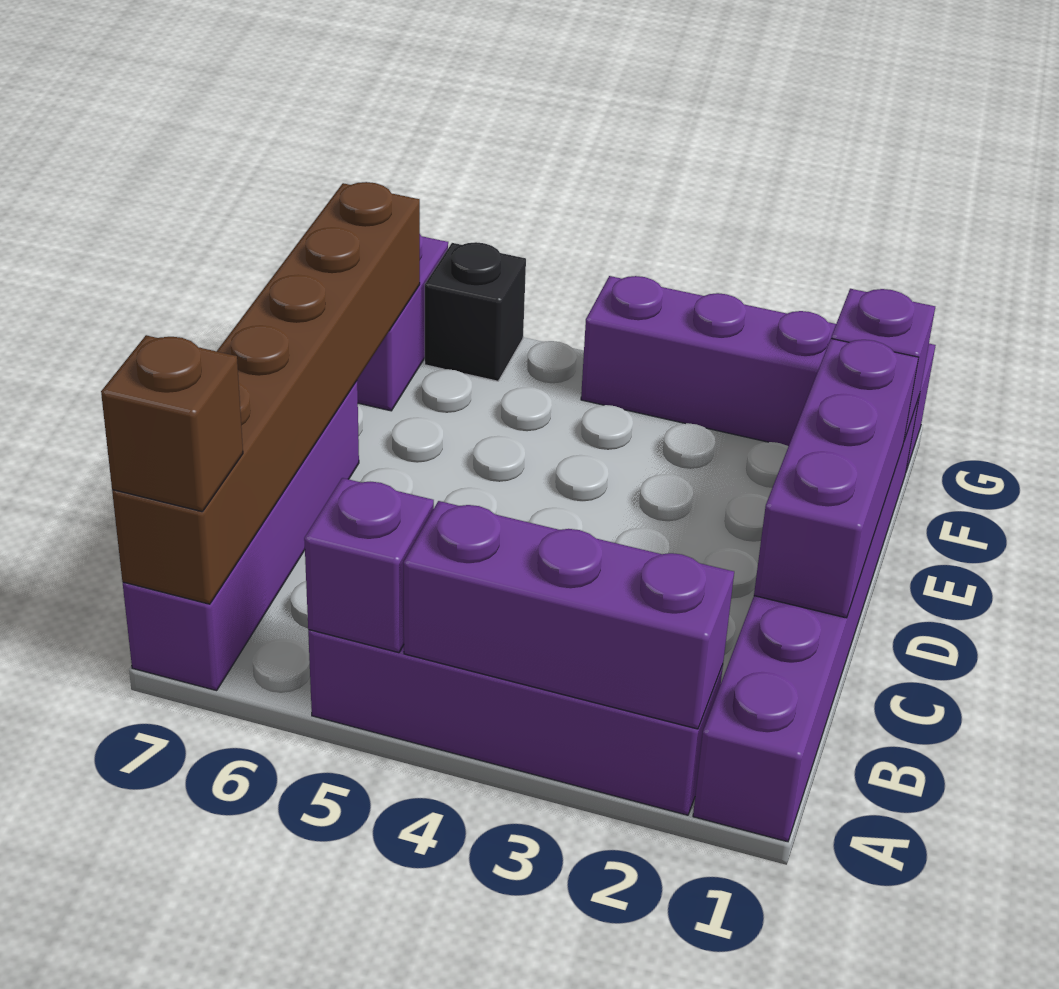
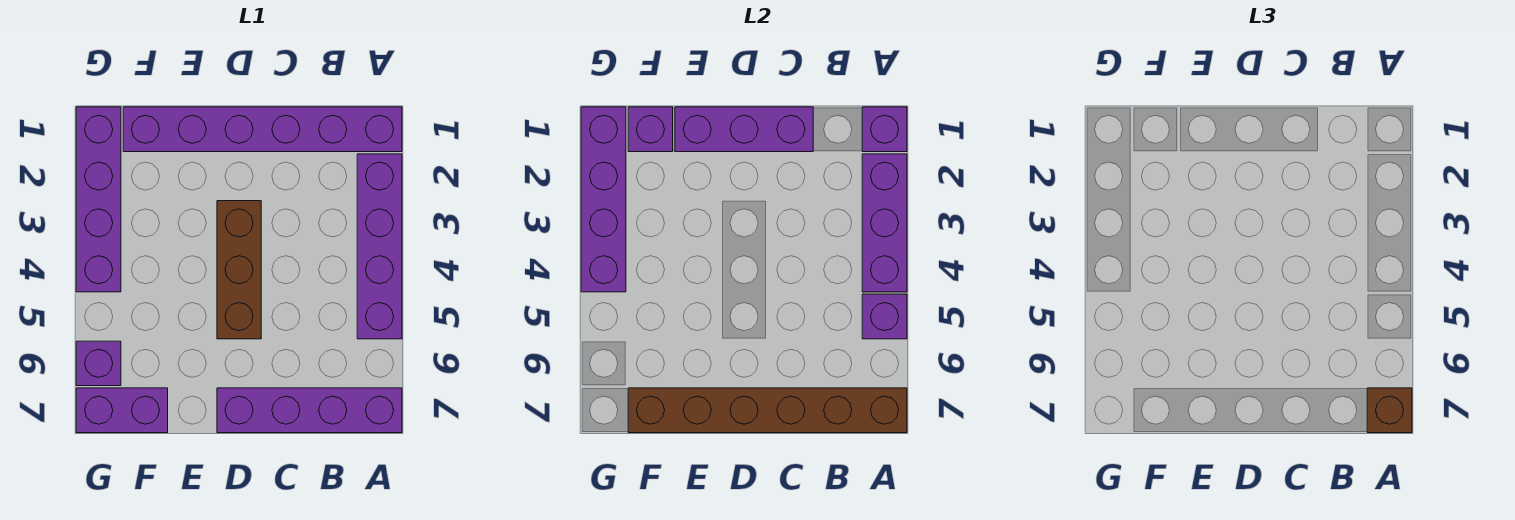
none -> purple brick A1 level 2
none -> brown brick D3:D5 level 1
none -> purple brick G1:G4 level 2
black brick G6 level 1 -> purple brick G6 level 1

